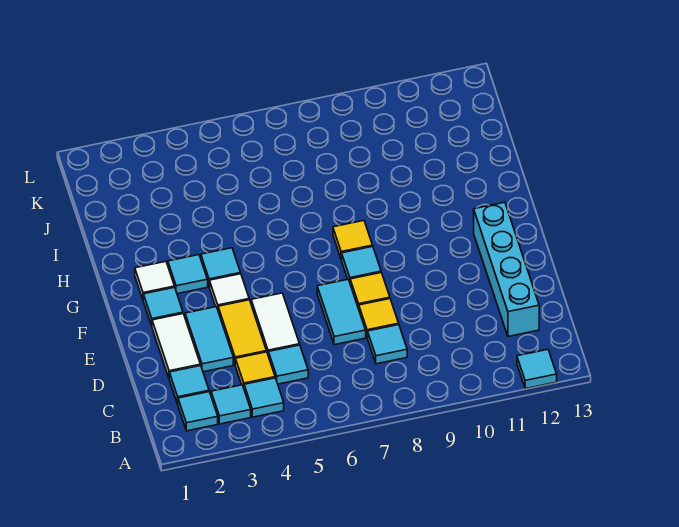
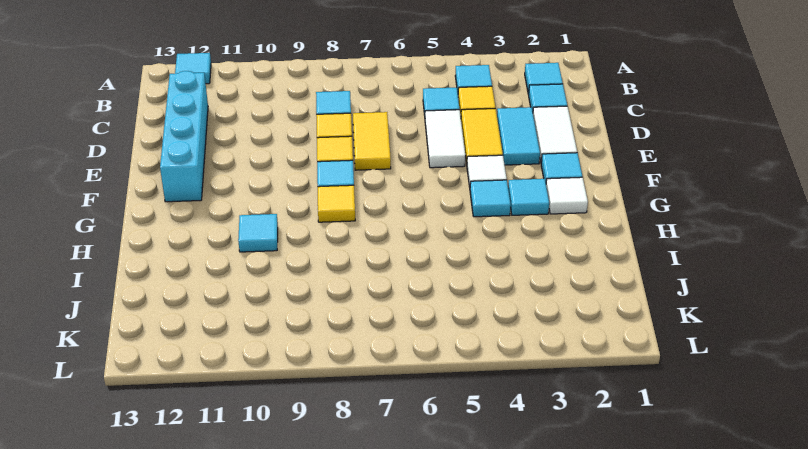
cyan tile B3 level 1 -> cyan tile H10 level 1
cyan tile D7:E7 level 1 -> yellow tile D7:E7 level 1

